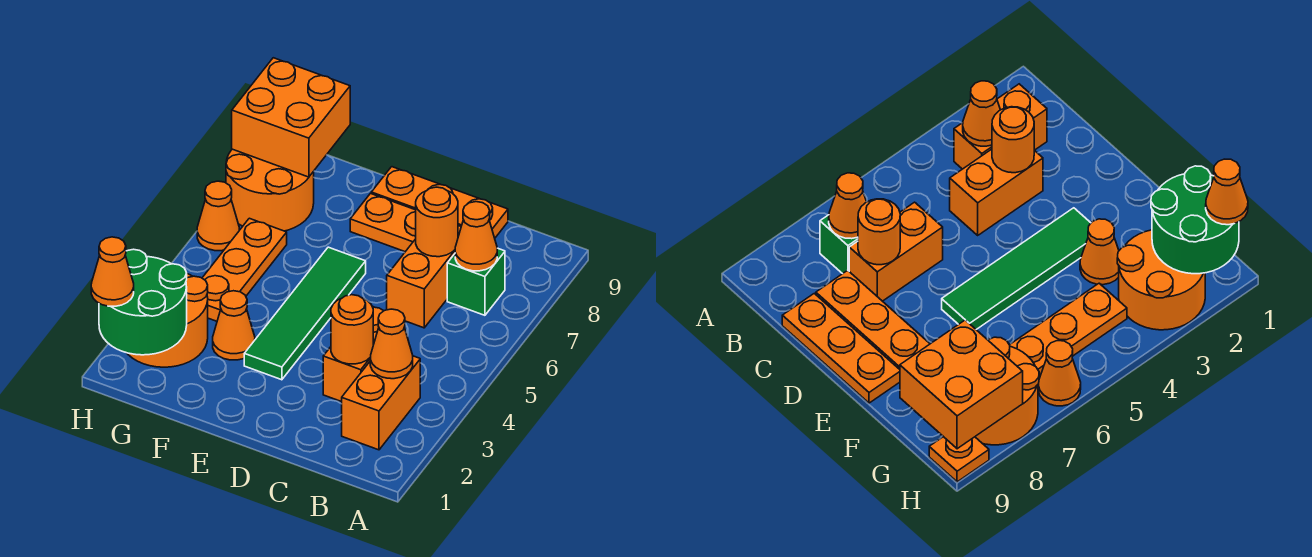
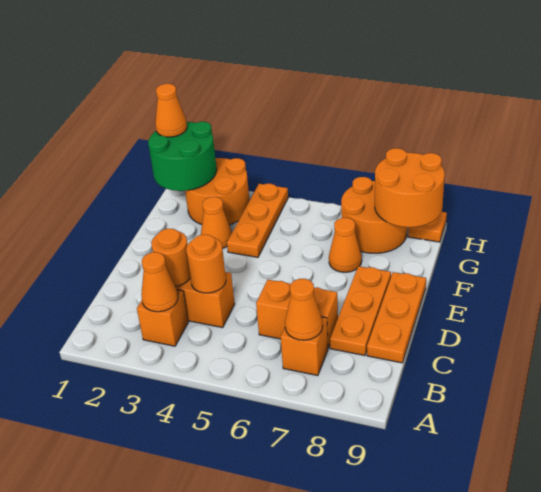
orange brick B2:B3 level 1 -> orange brick B3 level 1
green brick B7 level 1 -> orange brick B7 level 1
orange round brick C7 level 2 -> orange round brick C4 level 2
green tile E3:E6 level 1 -> none
orange plate G4:G6 level 1 -> orange plate F4:H4 level 1
orange brick G8:H9 level 2 -> orange round brick G8:H9 level 2
orange cone H6 level 1 -> orange cone F7 level 1

